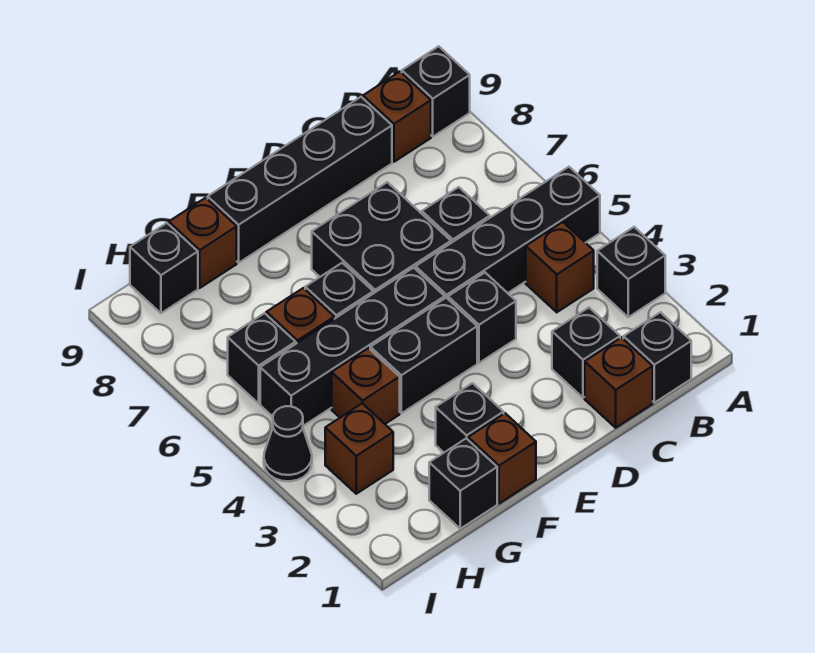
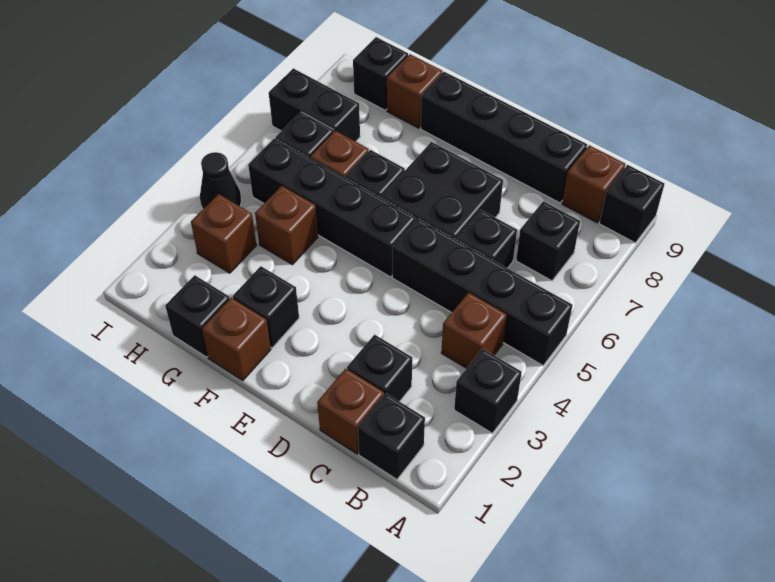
black brick D4 level 1 -> black brick B7 level 1
black brick E4:F4 level 1 -> black brick H7:I7 level 1

